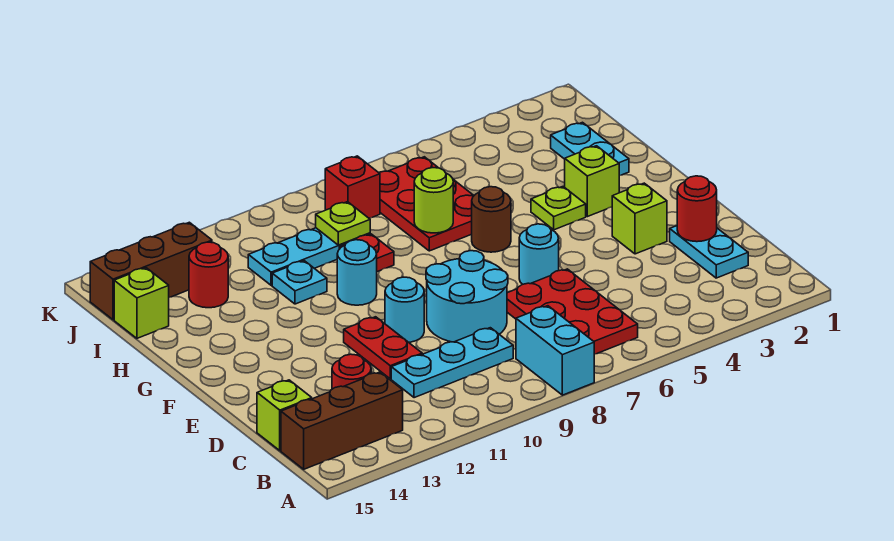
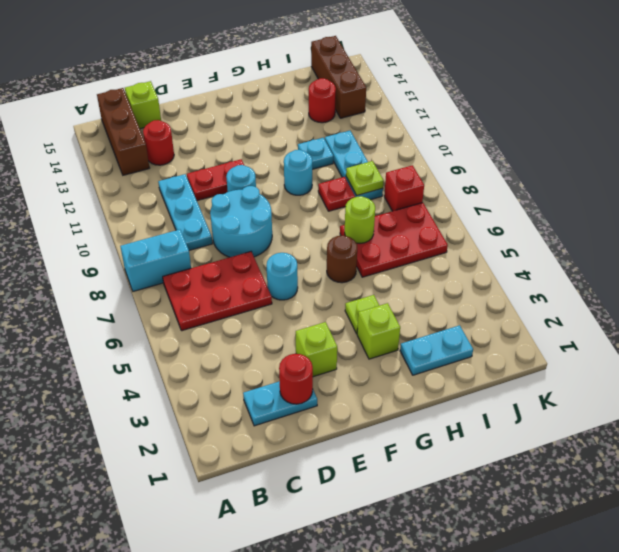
lime brick I15 level 1 -> none

